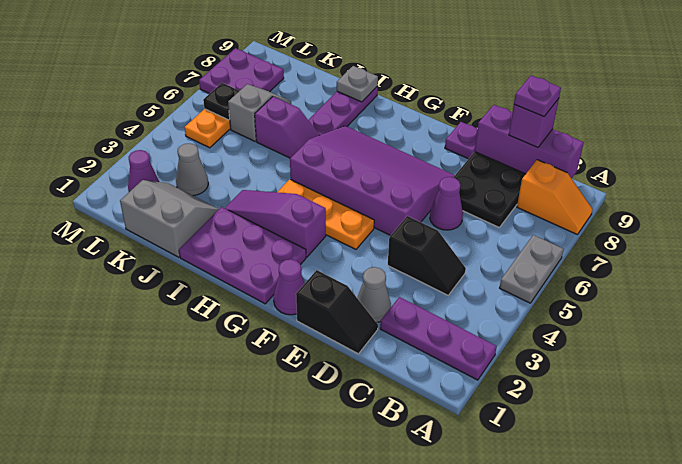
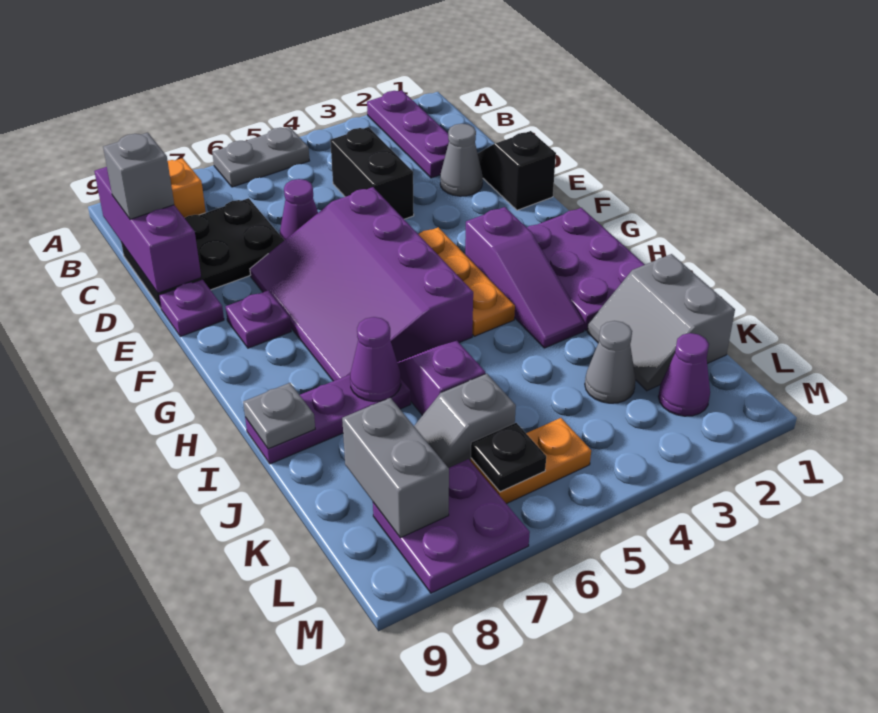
black slope C4:D4 level 1 top D -> black brick C4:D4 level 1
purple brick C9 level 3 -> grey brick C9 level 3
purple plate C9 level 4 -> purple plate F8 level 1
purple cone F1 level 1 -> purple cone I7 level 2
none -> grey brick K8:L8 level 2

